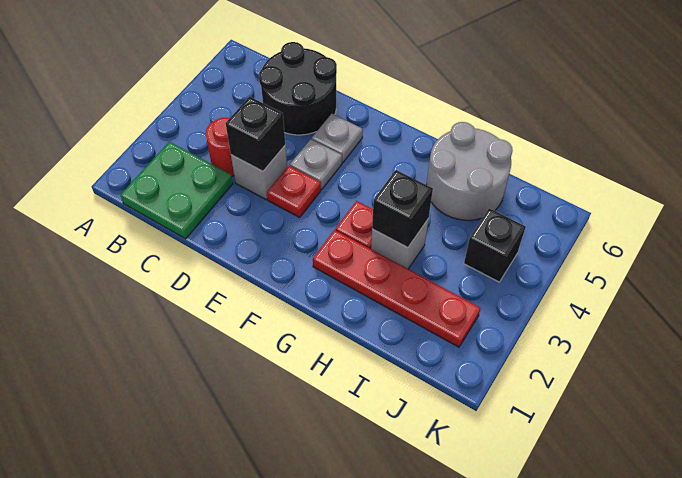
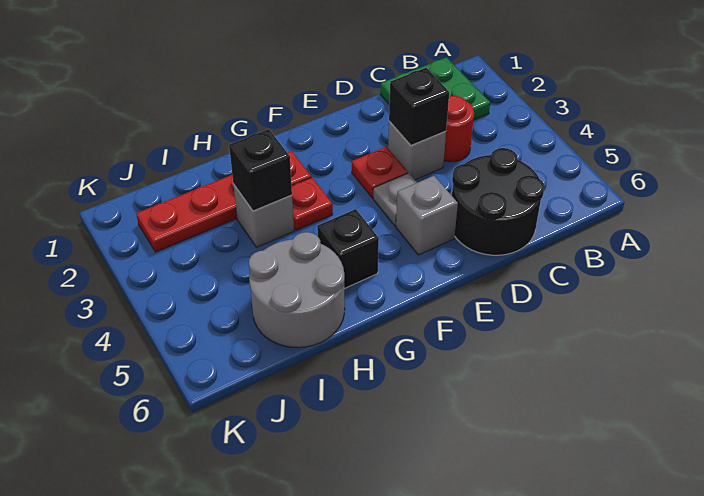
grey plate E5 level 1 -> grey brick E5 level 1
black brick J4 level 1 -> black brick G5 level 1

